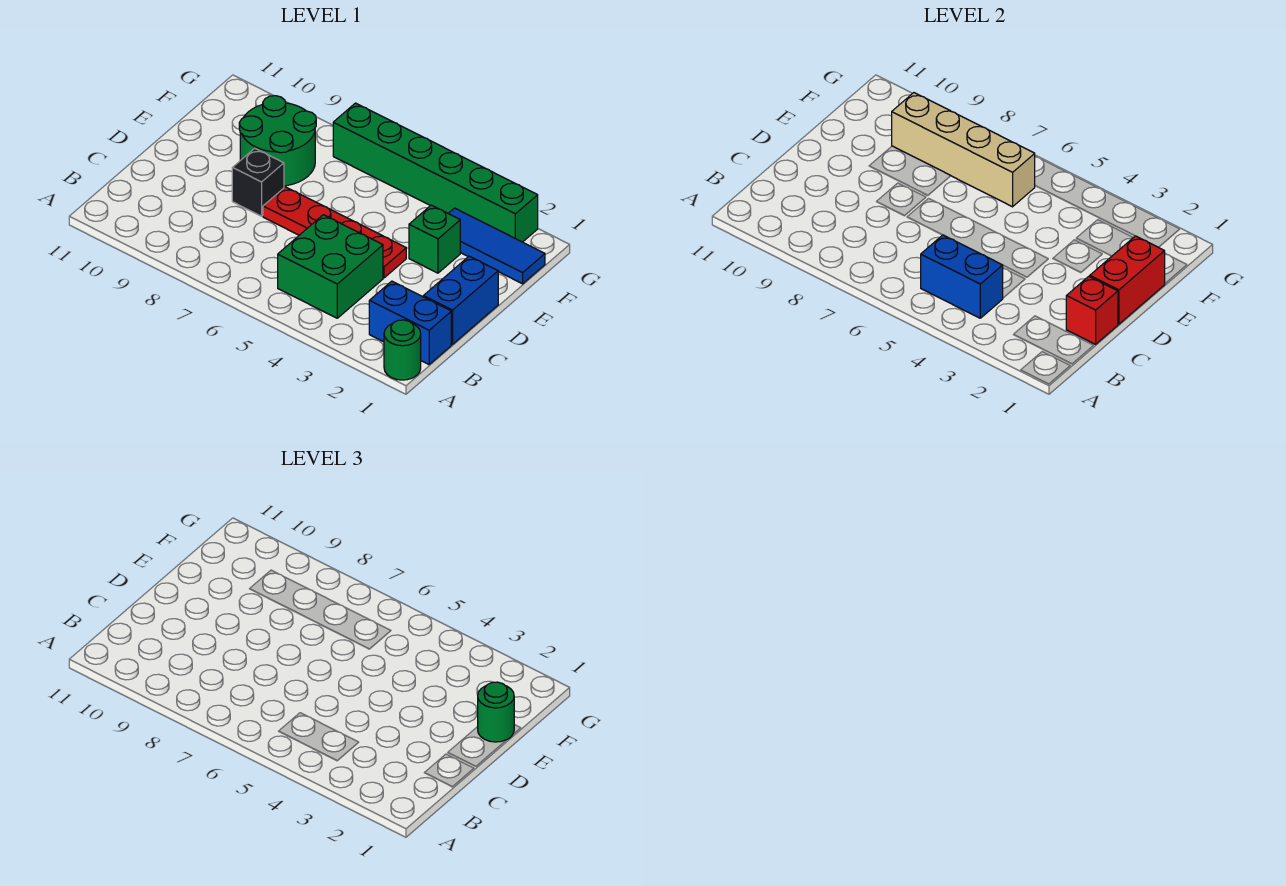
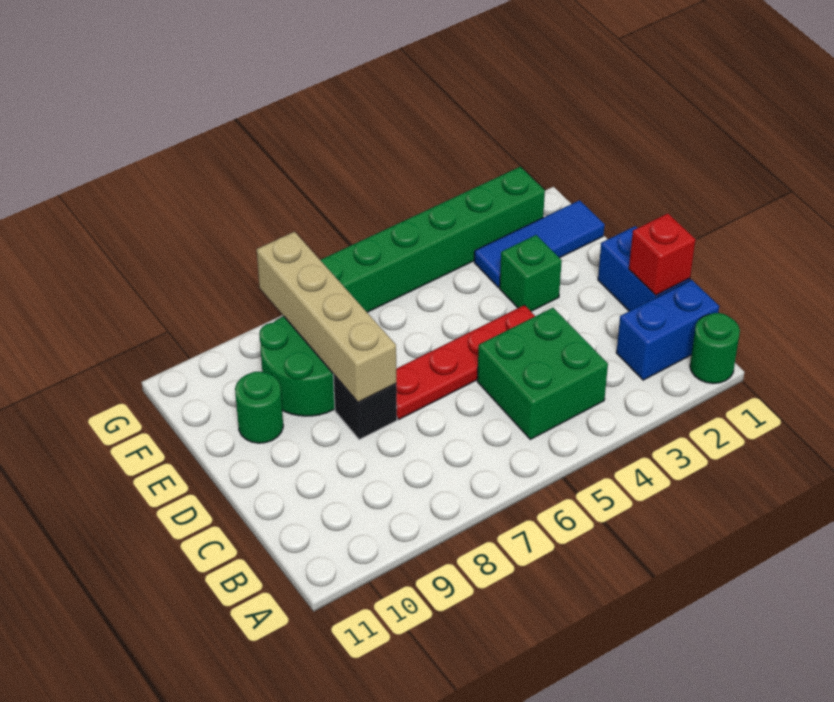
blue brick B4:B5 level 2 -> none
red brick D1:E1 level 2 -> none
green round brick E1 level 3 -> green round brick E10 level 1
tan brick F6:F9 level 2 -> tan brick D8:G8 level 2

